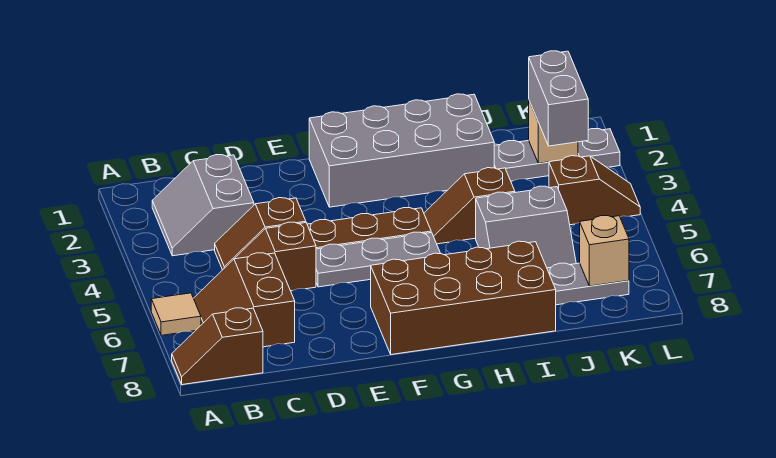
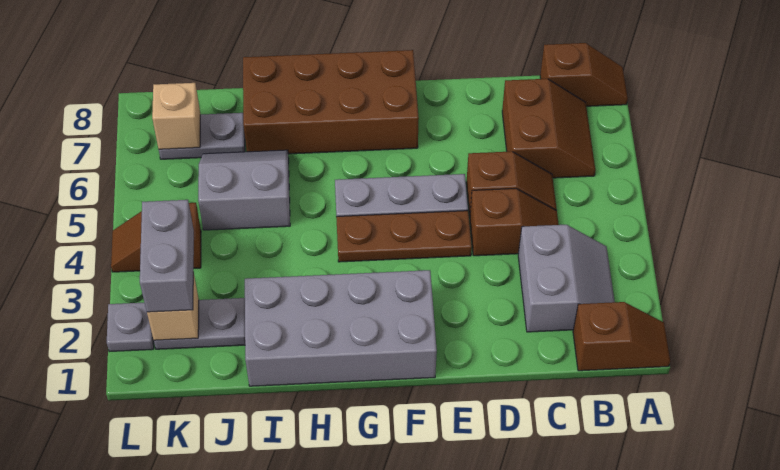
tan tile A6 level 1 -> none
brown slope H4:I4 level 1 top I -> brown slope A1:B1 level 1 top B

